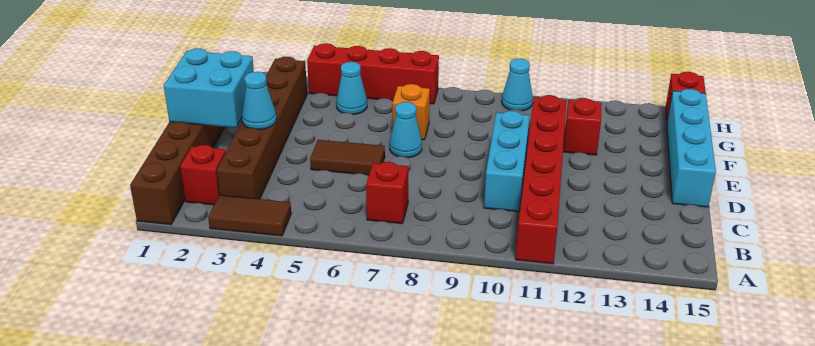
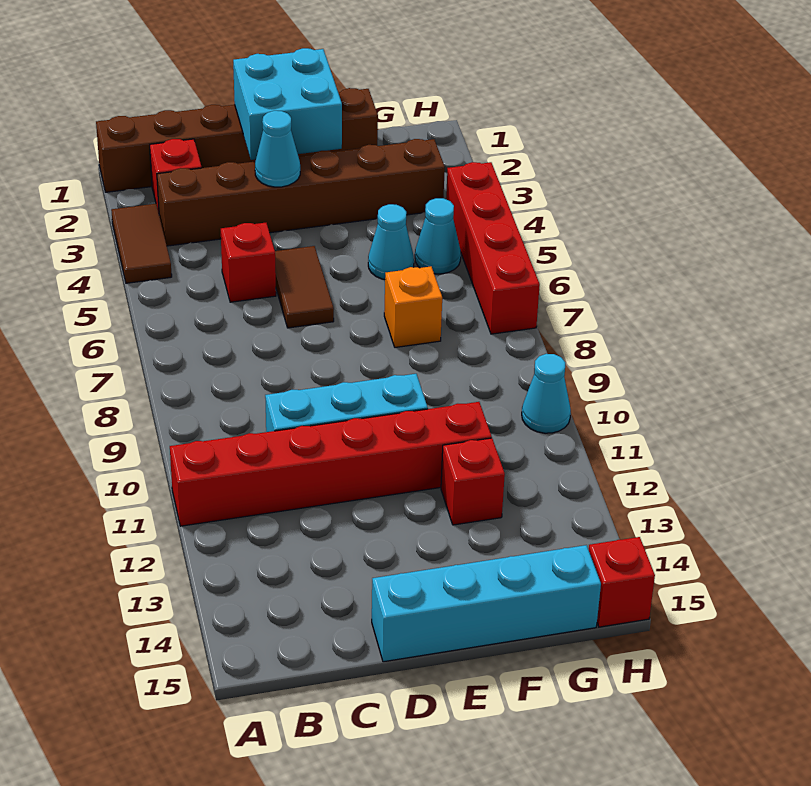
red brick B7 level 1 -> red brick C5 level 1
cyan cone E7 level 1 -> cyan cone F5 level 1

